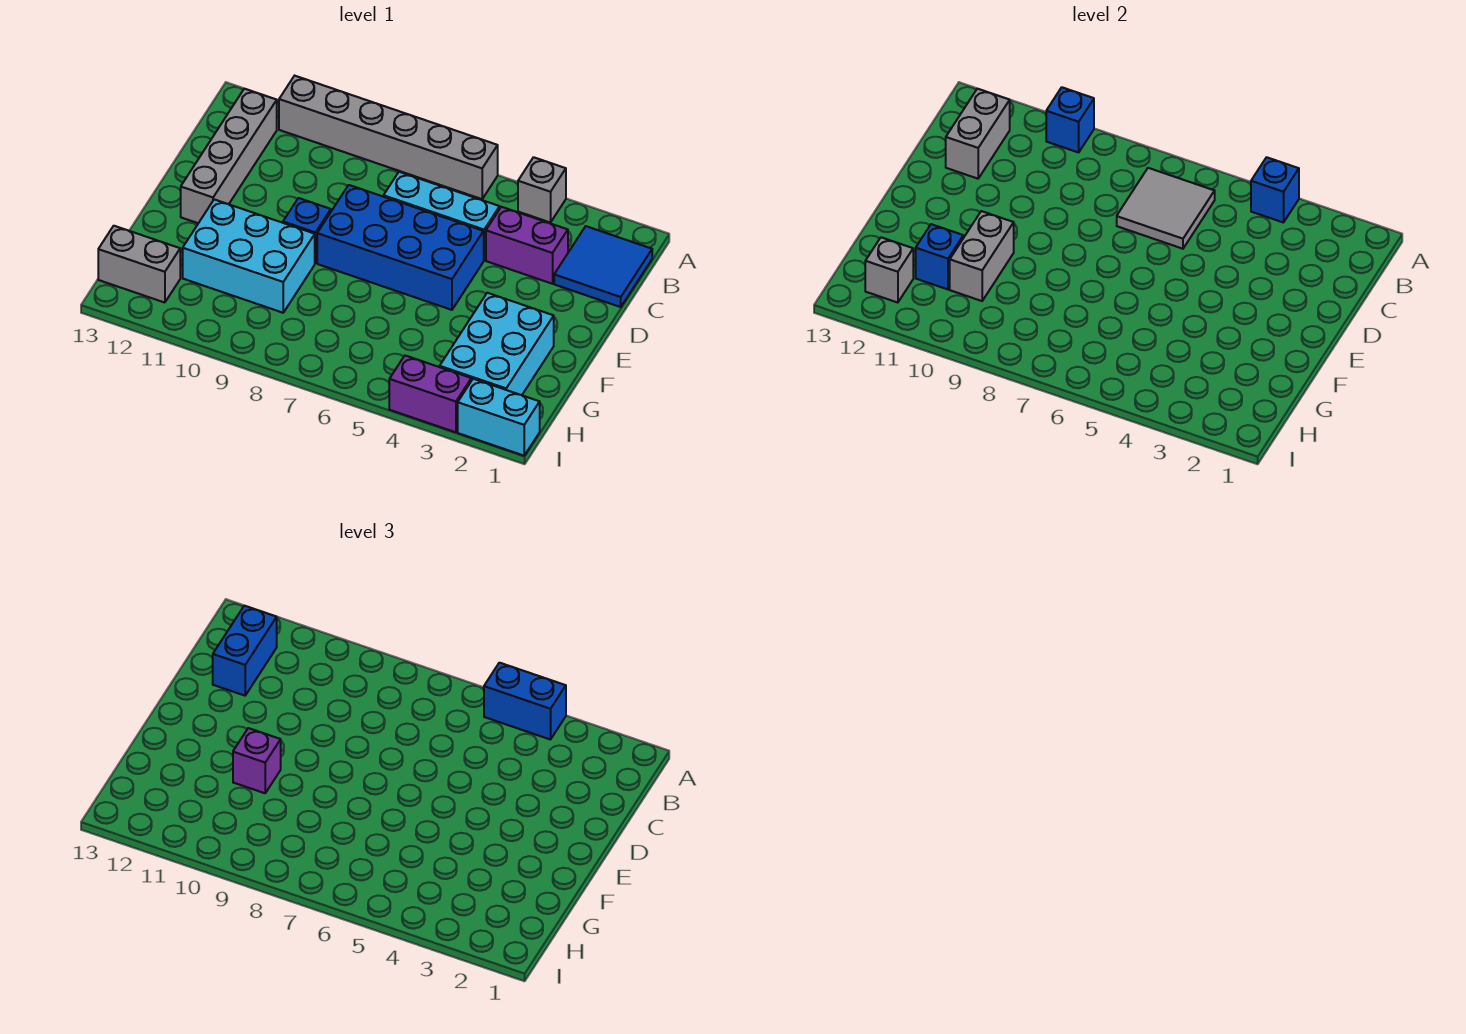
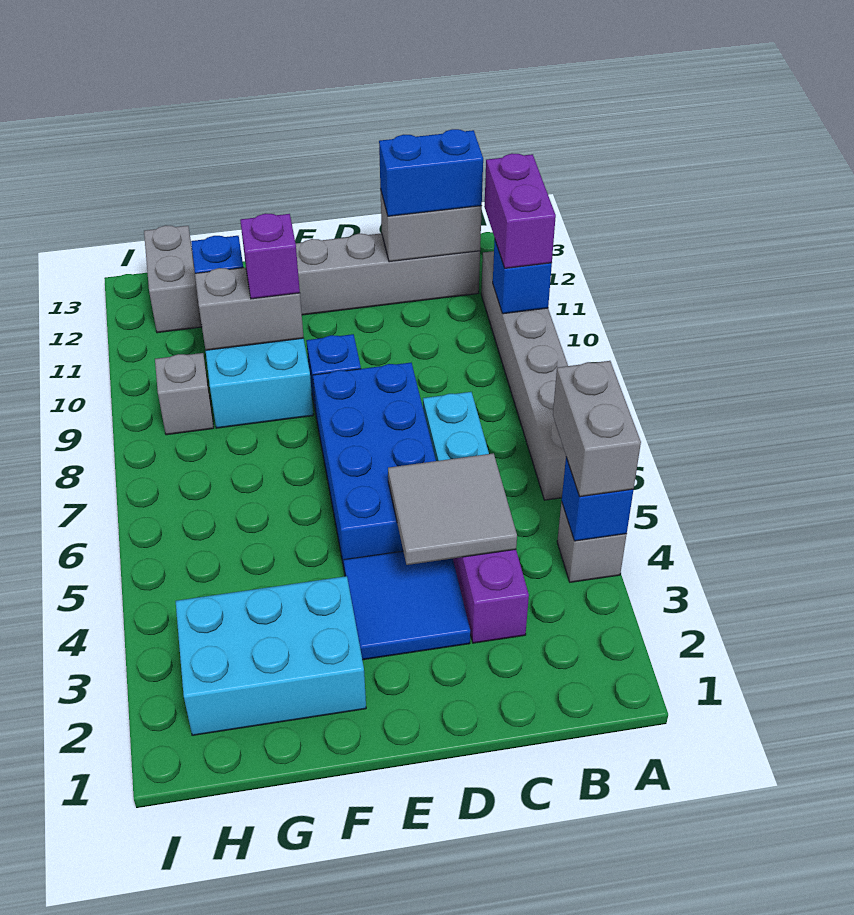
blue brick A4:A5 level 3 -> grey brick A4:A5 level 3
blue tile B1:C2 level 1 -> blue tile D3:E4 level 1
grey tile B6:C7 level 2 -> grey tile C4:D5 level 2
grey brick H12 level 2 -> grey brick H9 level 1
cyan brick I1:I2 level 1 -> none
purple brick I3:I4 level 1 -> purple brick A10:A11 level 3

